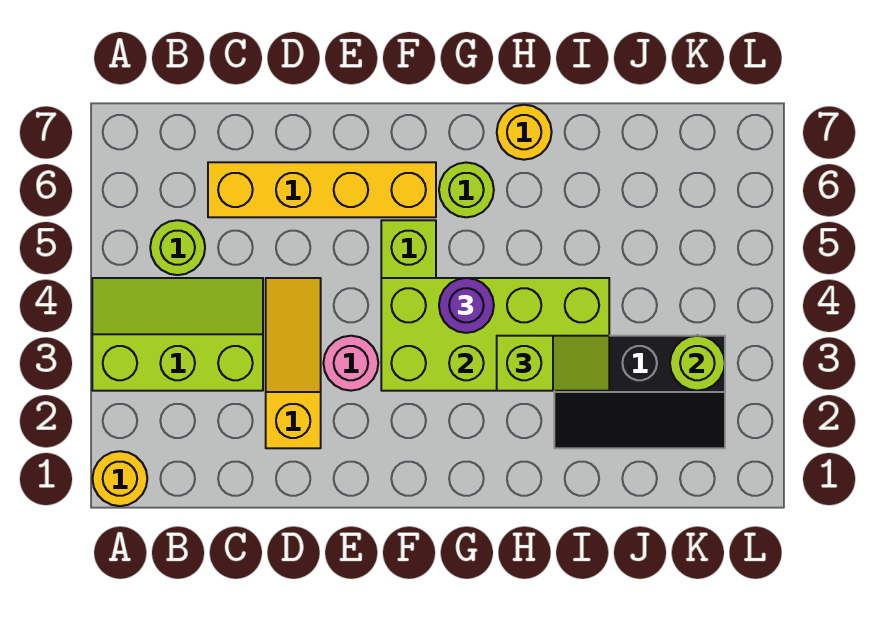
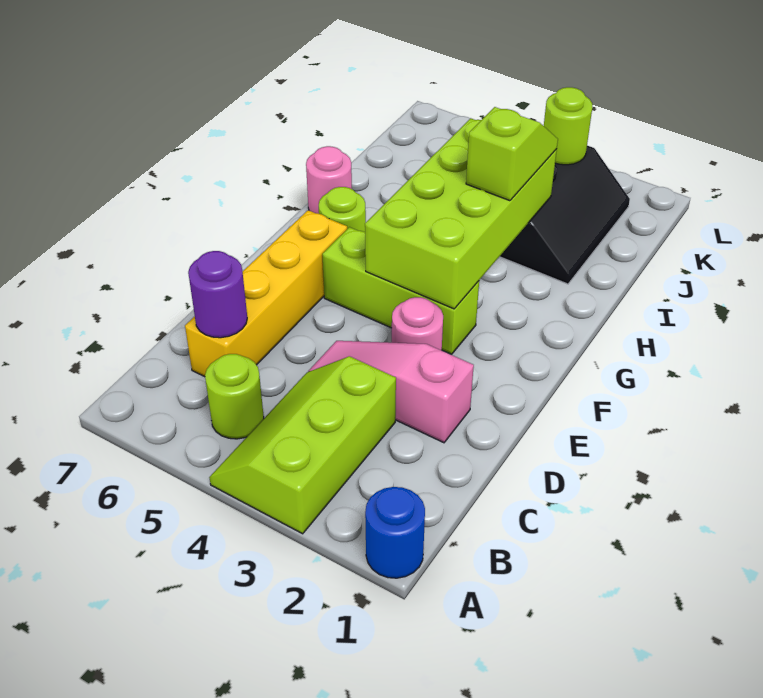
yellow round brick A1 level 1 -> blue round brick A1 level 1
yellow slope D2:D4 level 1 top 2 -> pink slope D2:D4 level 1 top 2
purple round brick G4 level 3 -> purple round brick C6 level 2
yellow round brick H7 level 1 -> pink round brick H7 level 1

